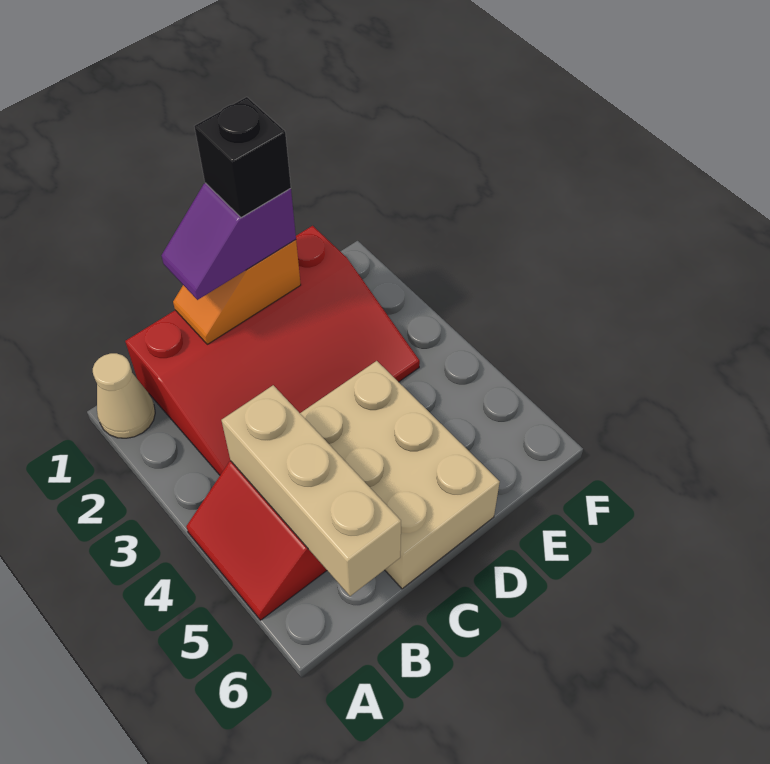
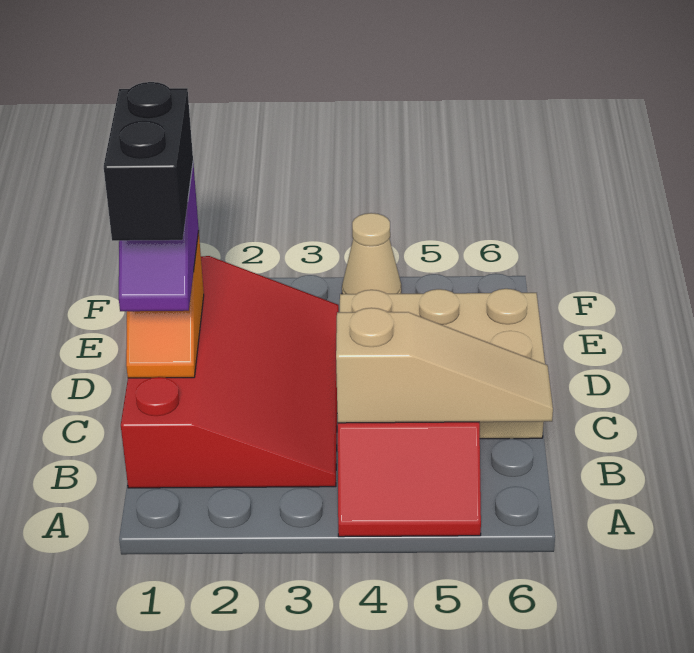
tan cone A1 level 1 -> tan cone F4 level 1
tan brick B4:B6 level 2 -> tan slope B4:B6 level 2 top 4
black brick D1 level 4 -> black brick C1:D1 level 4

